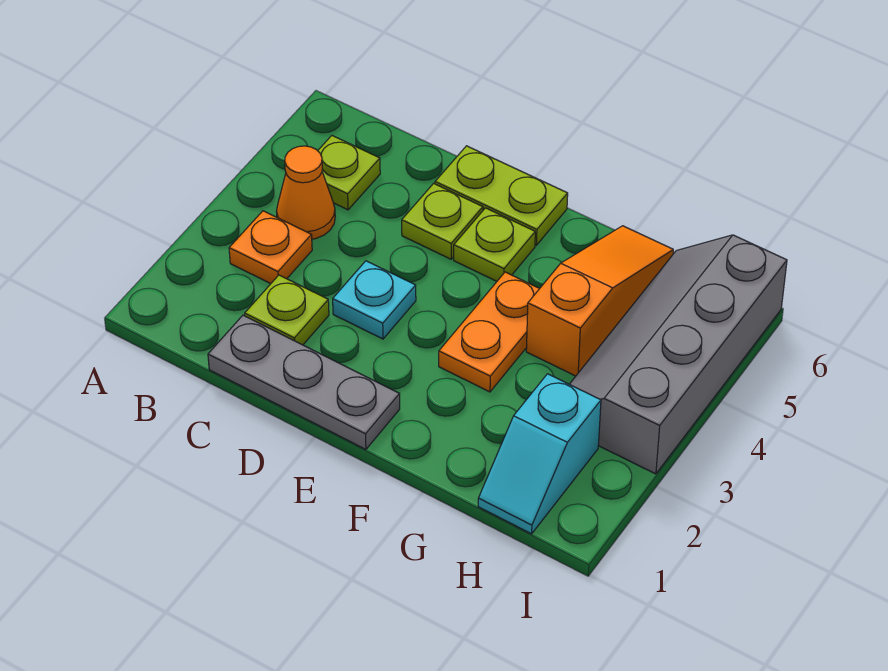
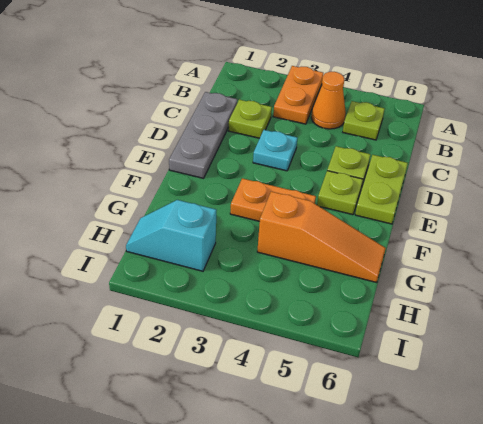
orange plate B3 level 1 -> orange plate A3:B3 level 1
grey slope H3:I6 level 1 top I -> none

